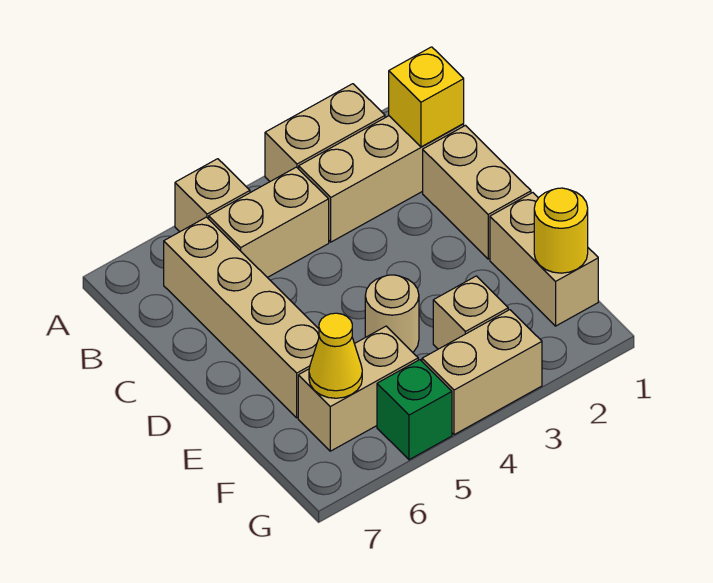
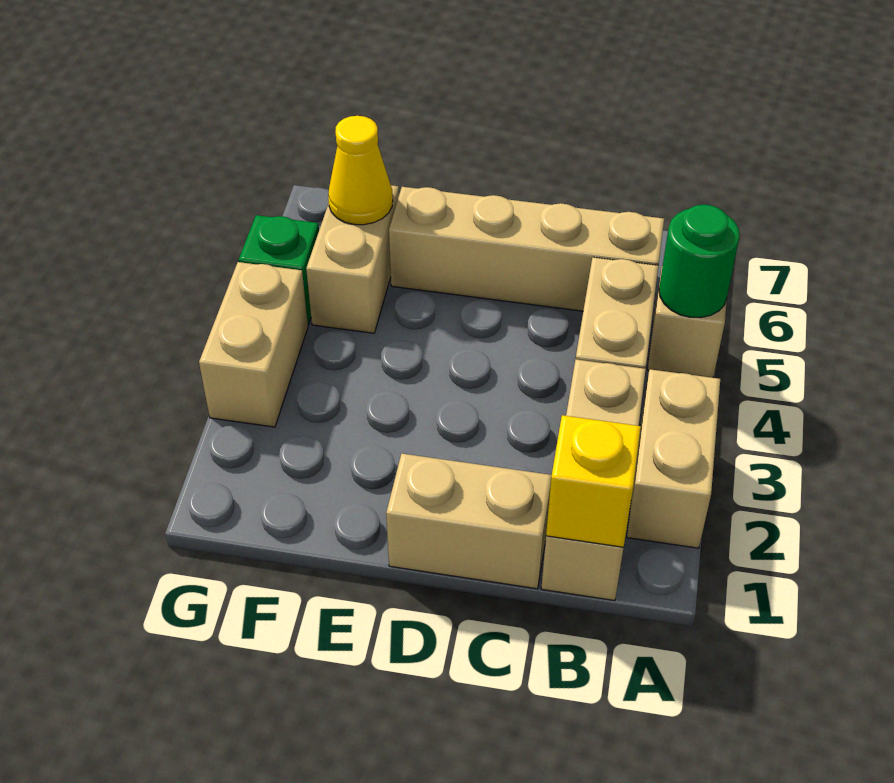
none -> green round brick A5 level 2
tan brick E1:F1 level 1 -> none
tan round brick E4 level 1 -> none
yellow round brick F1 level 2 -> none
tan brick F3 level 1 -> none

